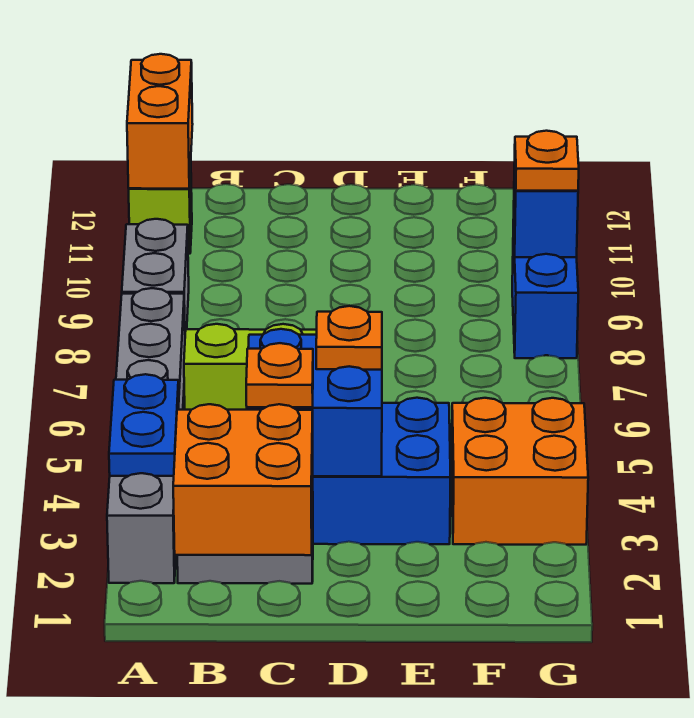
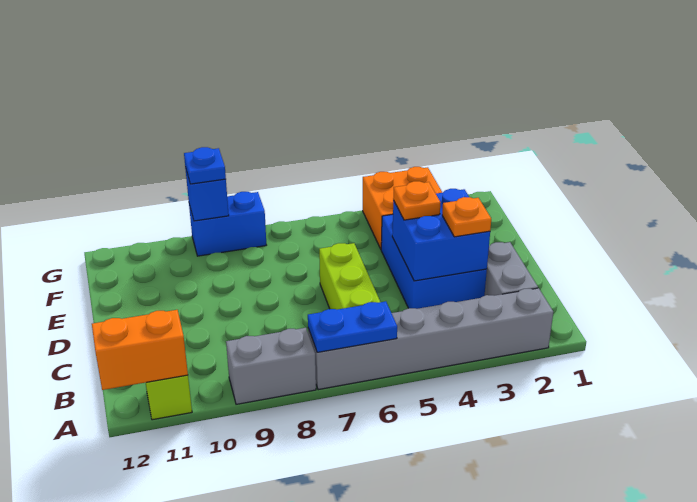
blue plate A3:A4 level 2 -> blue plate A6:A7 level 2
orange brick B1:C2 level 2 -> none
orange plate G9 level 3 -> blue plate G9 level 3

